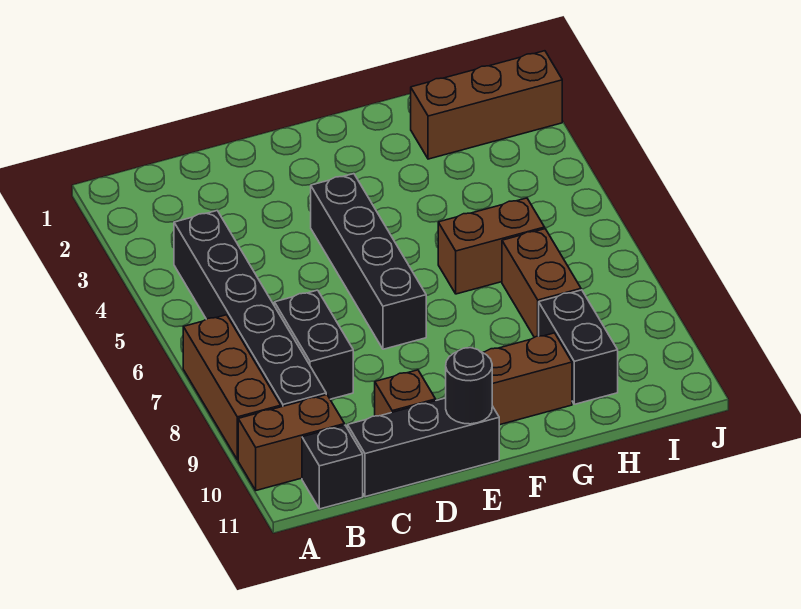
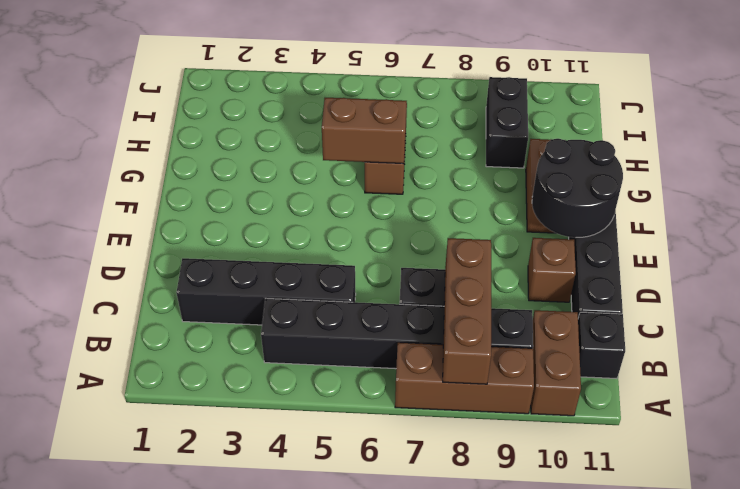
black brick E4:E7 level 1 -> black brick C2:C5 level 1
black round brick E11 level 2 -> black round brick E10:F11 level 2
brown brick H2:J2 level 1 -> brown brick A8:C8 level 2
brown brick H7:H8 level 1 -> brown brick G5:G6 level 2
black brick H9:H10 level 1 -> black brick H9:I9 level 1

